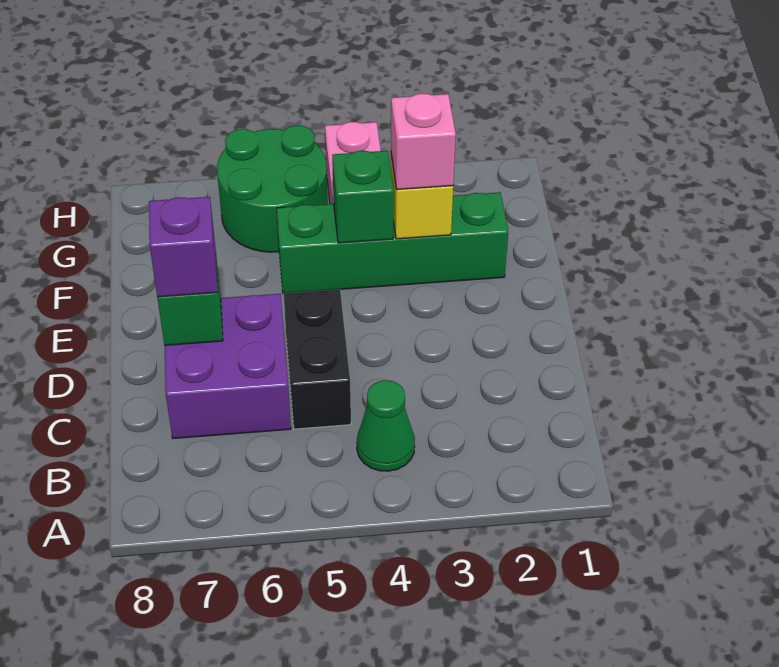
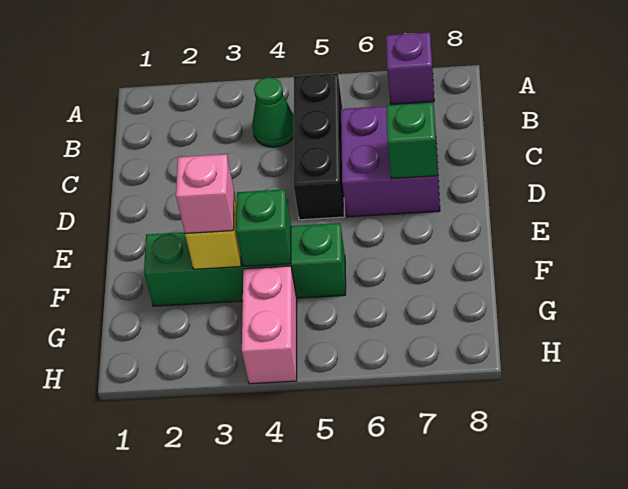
black brick C5:D5 level 1 -> black brick B5:D5 level 1
purple brick D7 level 3 -> purple brick A7 level 1
green round brick G5:H6 level 1 -> none

